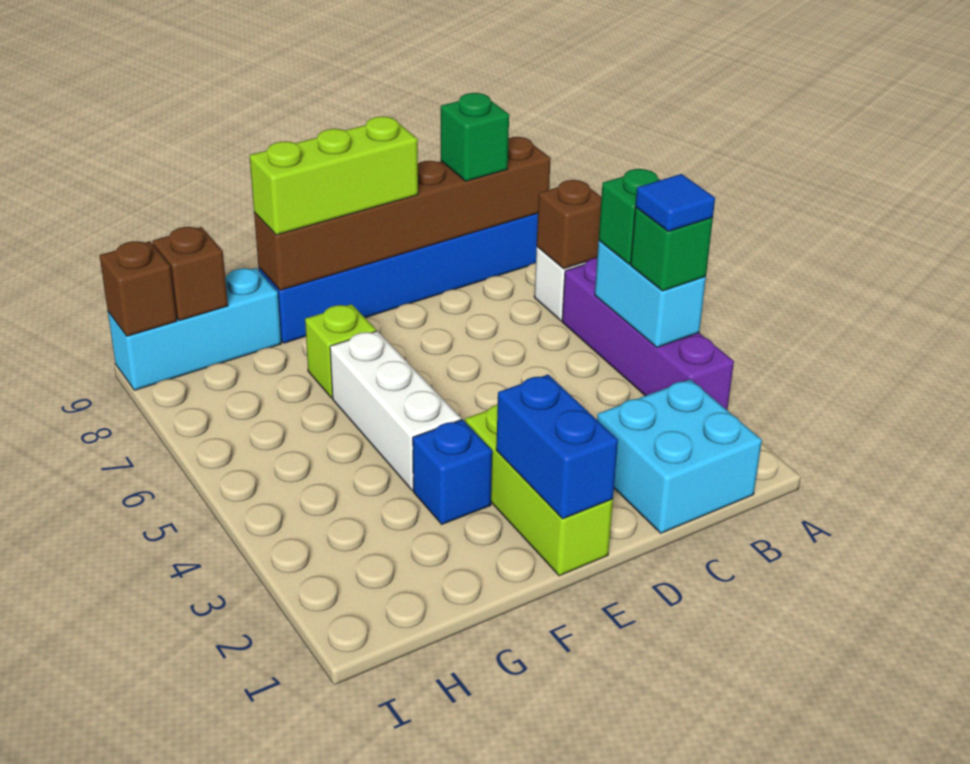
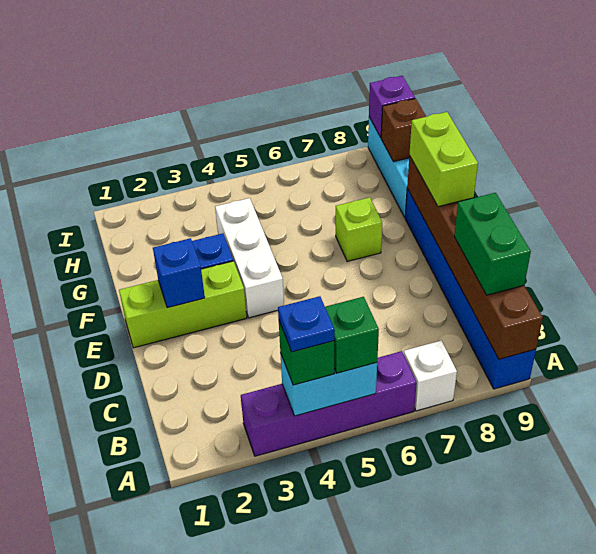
blue tile A4 level 4 -> blue plate A4 level 4
brown brick A7 level 2 -> none
cyan brick B1:C2 level 1 -> none
green brick B9 level 3 -> green brick B9:C9 level 3
lime brick D9:F9 level 3 -> lime brick E9:F9 level 3
blue brick E1:E2 level 2 -> blue brick E2 level 2
white brick F4:F6 level 1 -> white brick E4:G4 level 1
brown brick I9 level 2 -> purple brick I9 level 2

